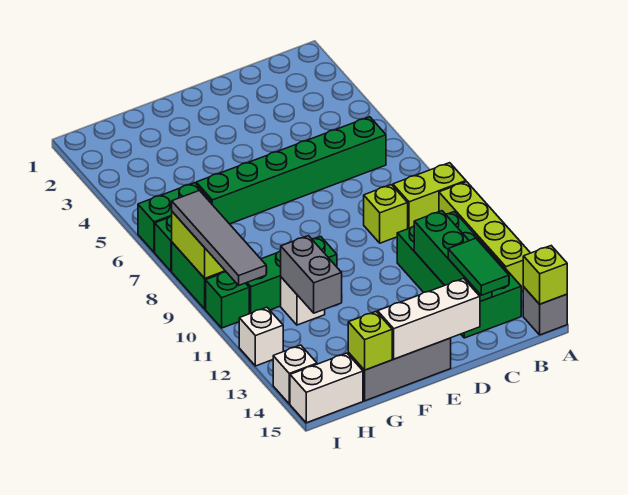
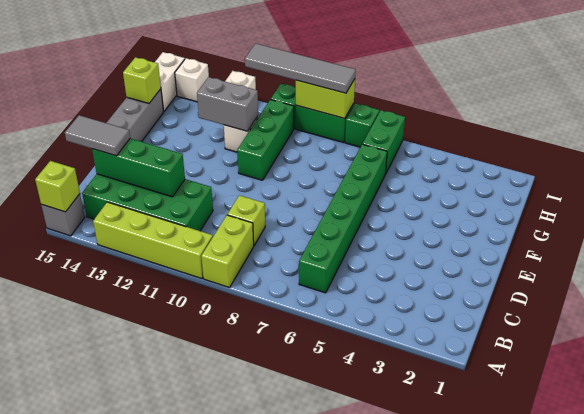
green tile C14:C15 level 3 -> grey tile C14:C15 level 3
white brick D15:F15 level 2 -> none

